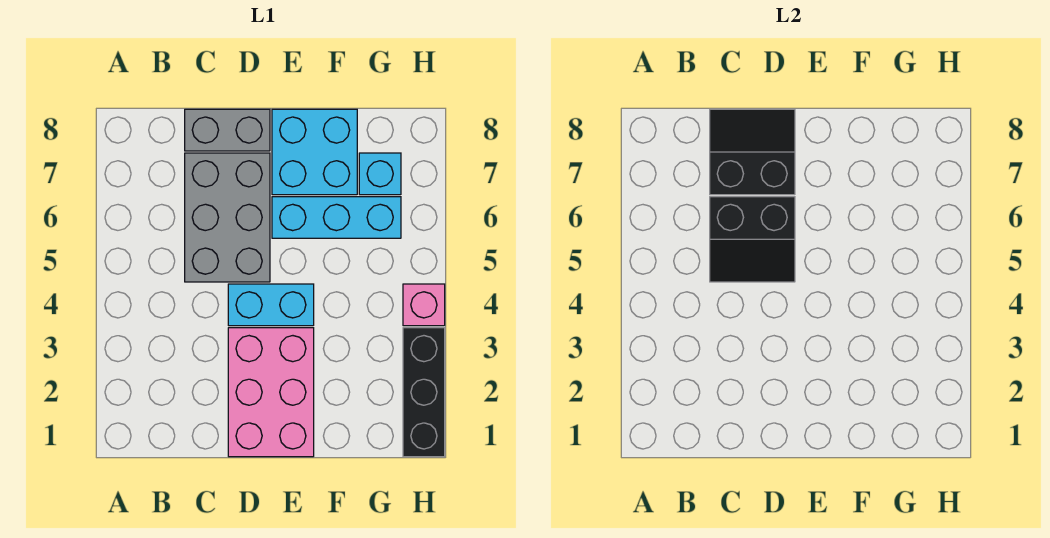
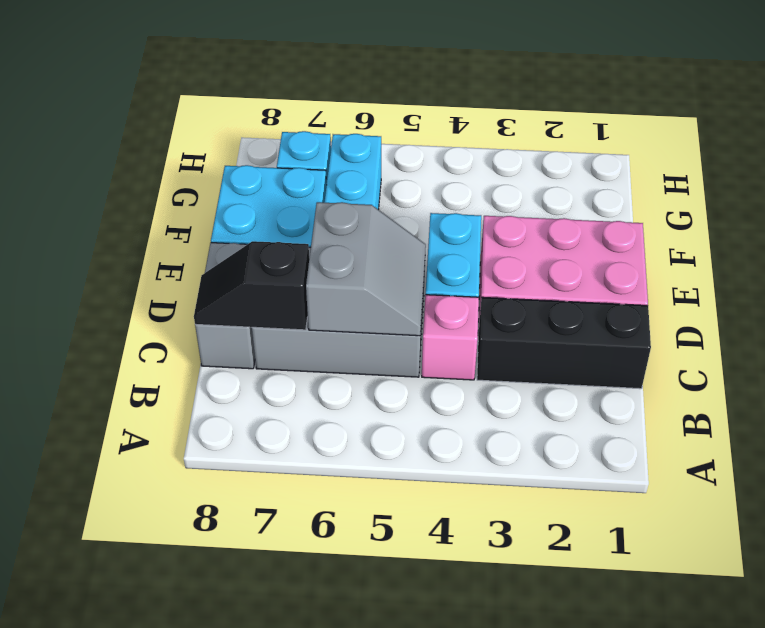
black slope C5:D6 level 2 top 6 -> grey slope C5:D6 level 2 top 6
black slope C7:D8 level 2 top 7 -> black slope C7:C8 level 2 top 7
black brick H1:H3 level 1 -> black brick C1:C3 level 1
pink brick H4 level 1 -> pink brick C4 level 1

